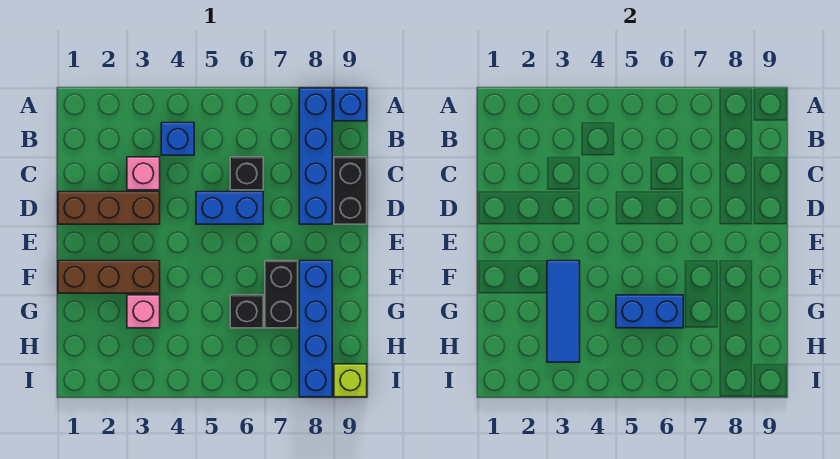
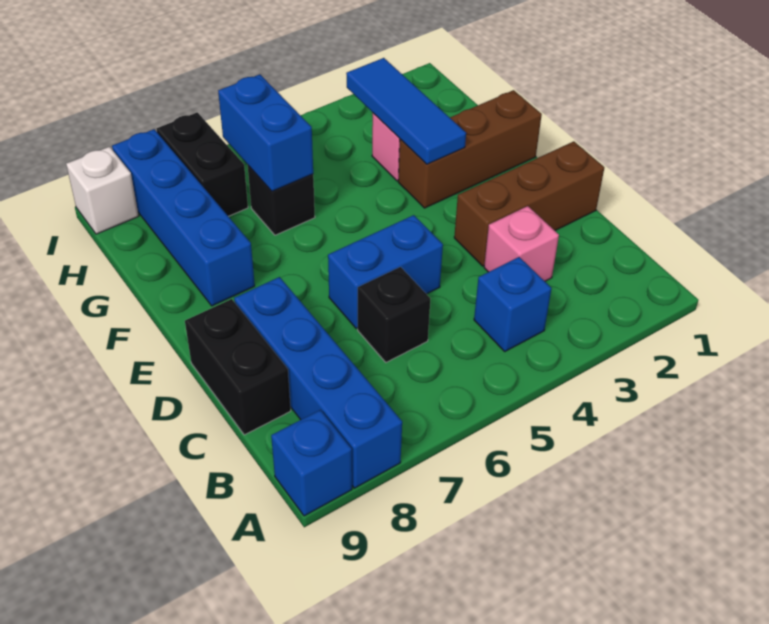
black brick F7:G7 level 1 -> black brick H7:I7 level 1
blue brick G5:G6 level 2 -> blue brick G6:H6 level 2
lime brick I9 level 1 -> white brick I9 level 1

